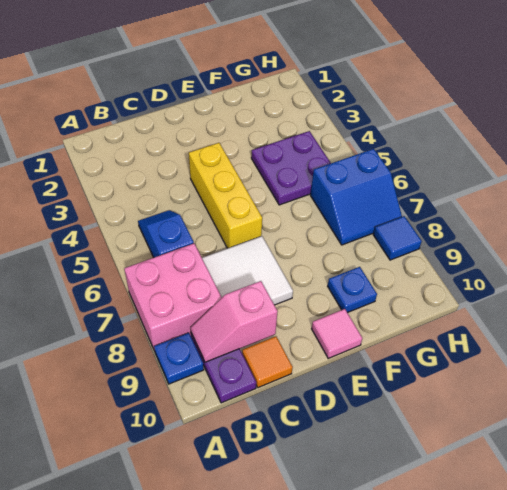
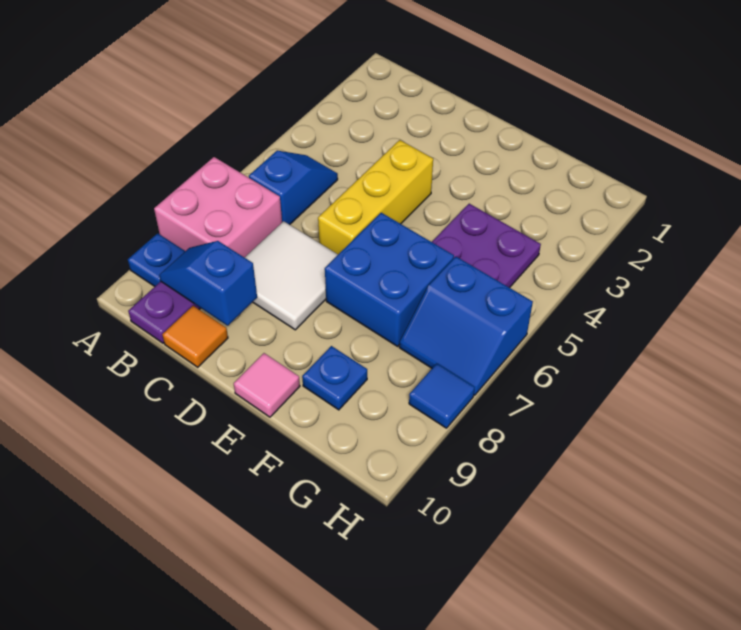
pink slope B9:C9 level 2 top C -> blue slope B9:C9 level 2 top C
none -> blue brick E6:F7 level 1

